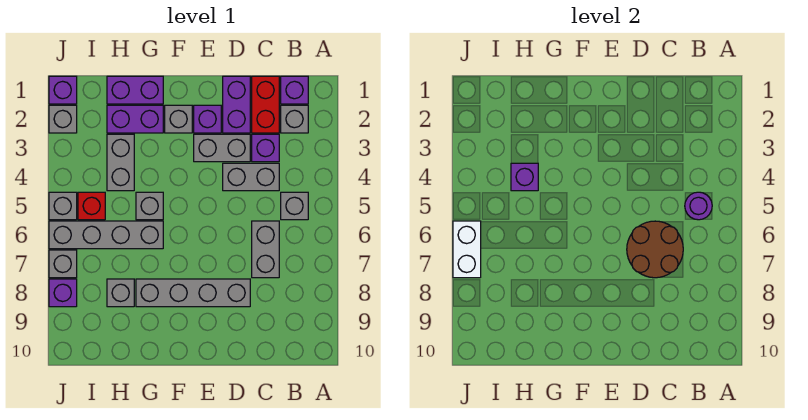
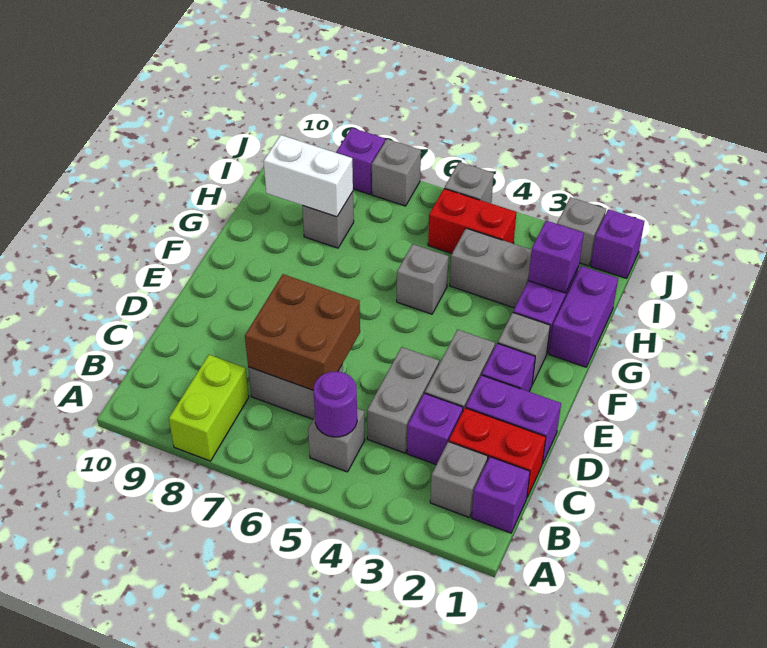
none -> lime brick A8:B8 level 1
brown round brick C6:D7 level 2 -> brown brick C6:D7 level 2
grey brick D8:G8 level 1 -> none
grey brick G6:J6 level 1 -> none
purple brick H4 level 2 -> purple brick H2 level 2
red brick I5 level 1 -> red brick I4:I5 level 1
white brick J6:J7 level 2 -> white brick H8:H9 level 2

